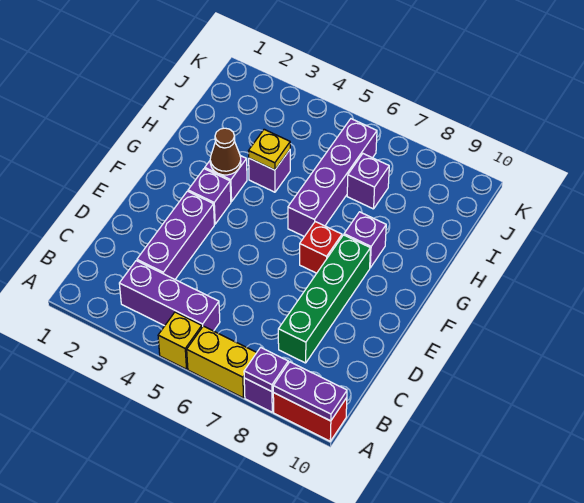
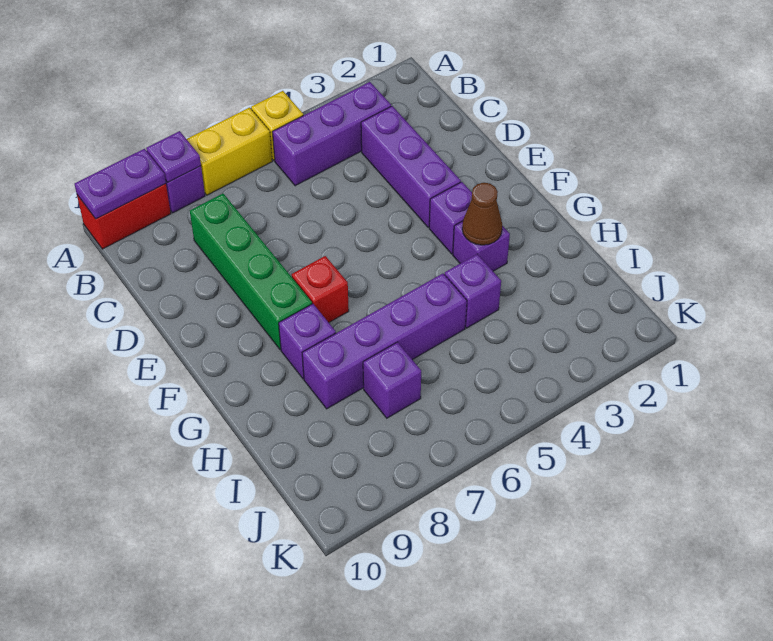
purple brick G6:J6 level 1 -> purple brick H5:H8 level 1
yellow plate H4 level 2 -> none

